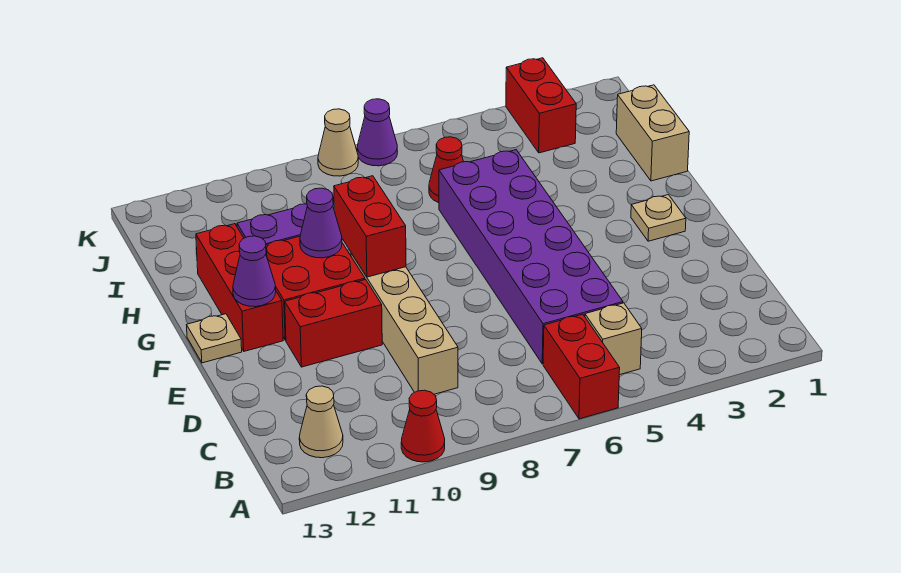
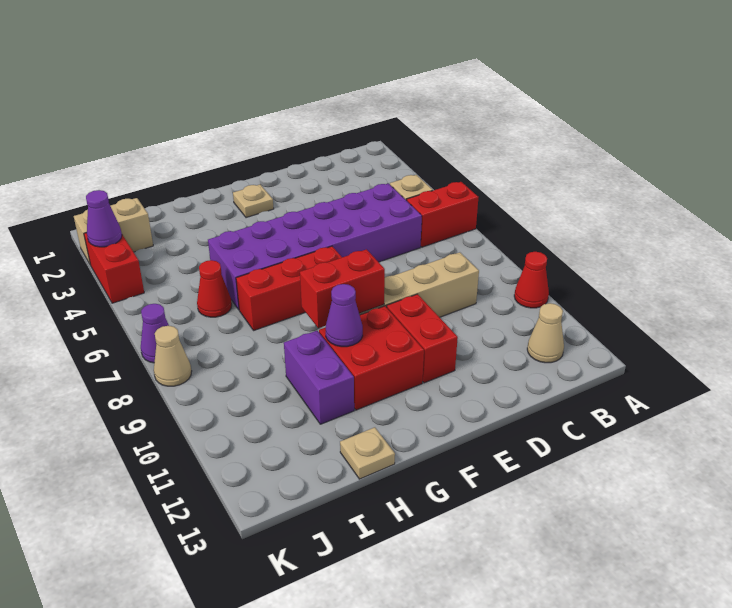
red brick F12:H12 level 1 -> red brick F7:H7 level 1
purple cone F12 level 2 -> purple cone K3 level 2
tan plate F13 level 1 -> tan plate H13 level 1
tan brick H1:I1 level 1 -> tan brick J2:K2 level 1
red brick J3:K3 level 1 -> red brick K3:K4 level 1

